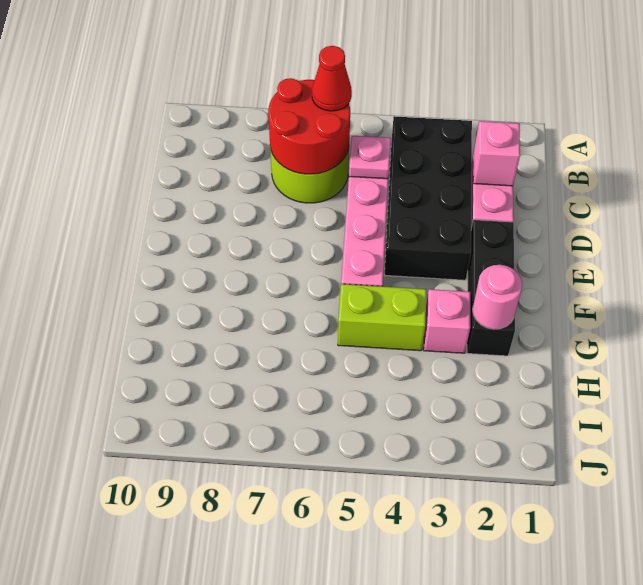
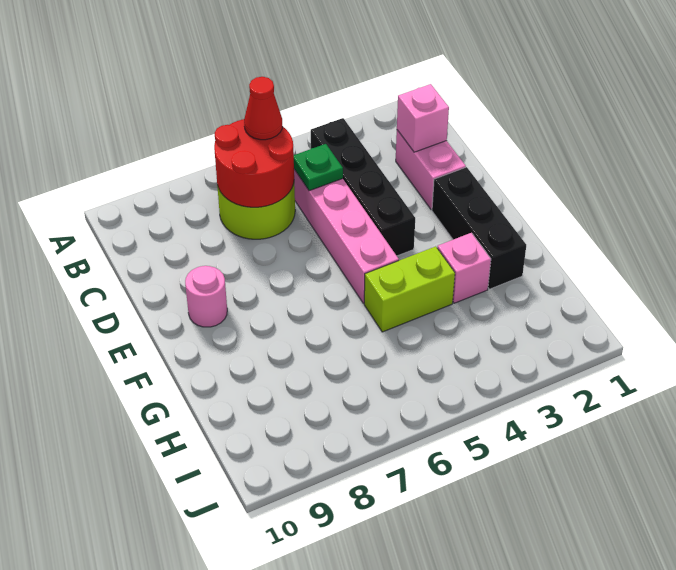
black brick B3:E4 level 1 -> black brick B4:E4 level 1
pink plate C5 level 2 -> green plate C5 level 2
pink round brick G2 level 2 -> pink round brick E9 level 1

